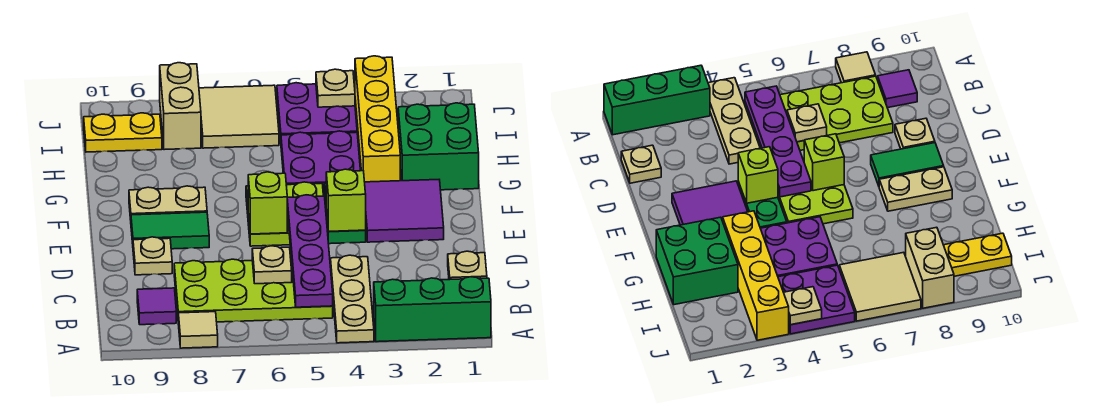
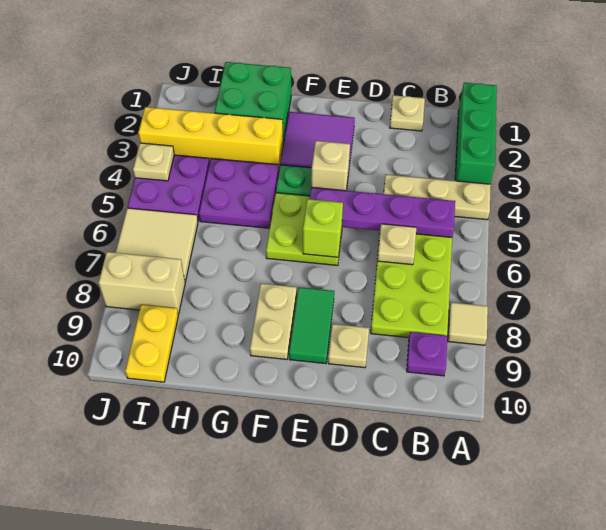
purple tile B9 level 1 -> purple plate B9 level 1
lime brick E4 level 2 -> tan brick E4 level 2

